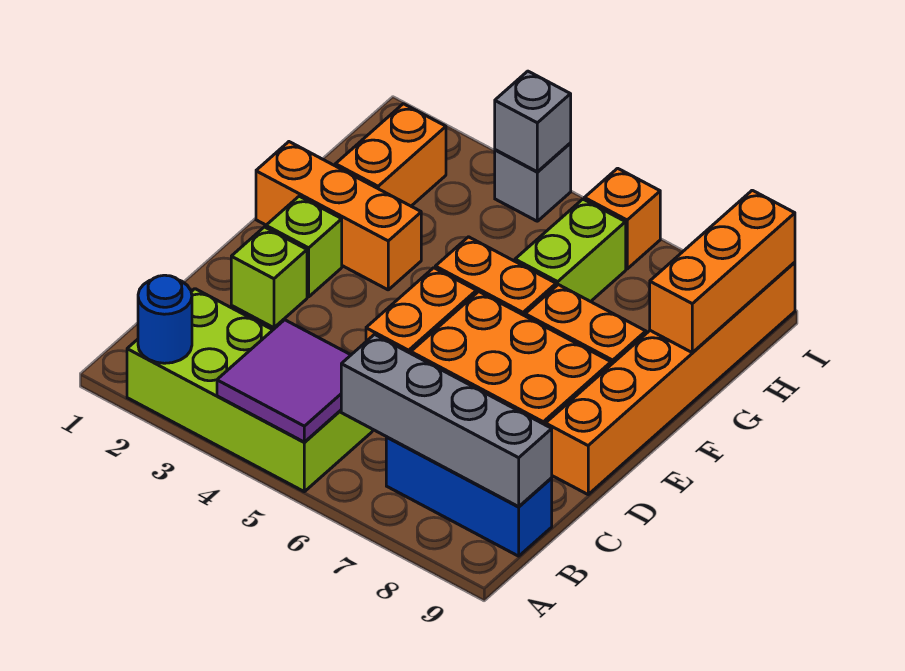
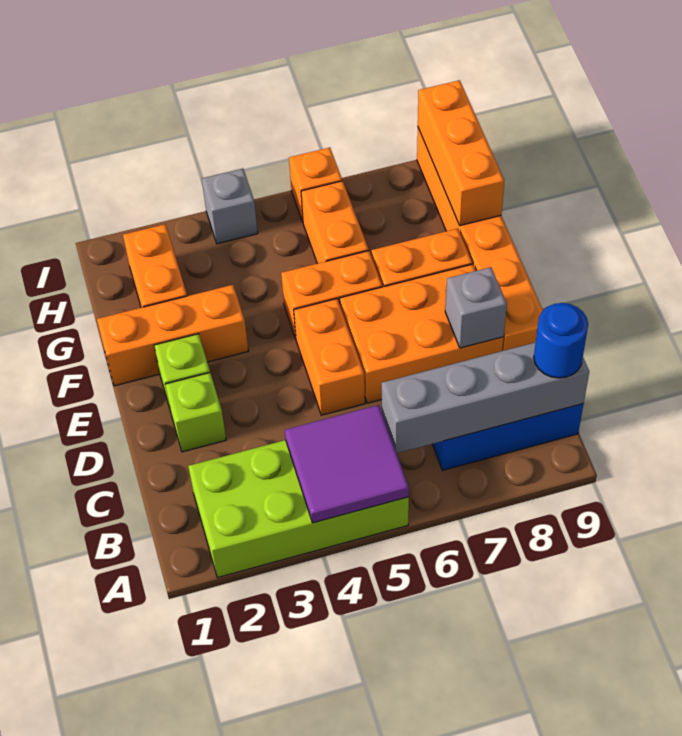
blue round brick A2 level 2 -> blue round brick B9 level 3
lime brick G6:H6 level 1 -> orange brick G6:H6 level 1
grey brick I4 level 2 -> grey brick D8 level 2

